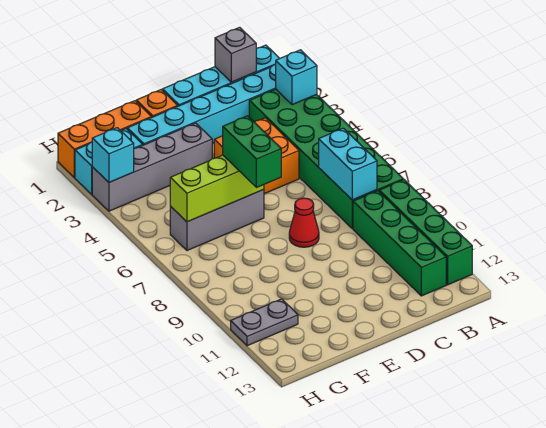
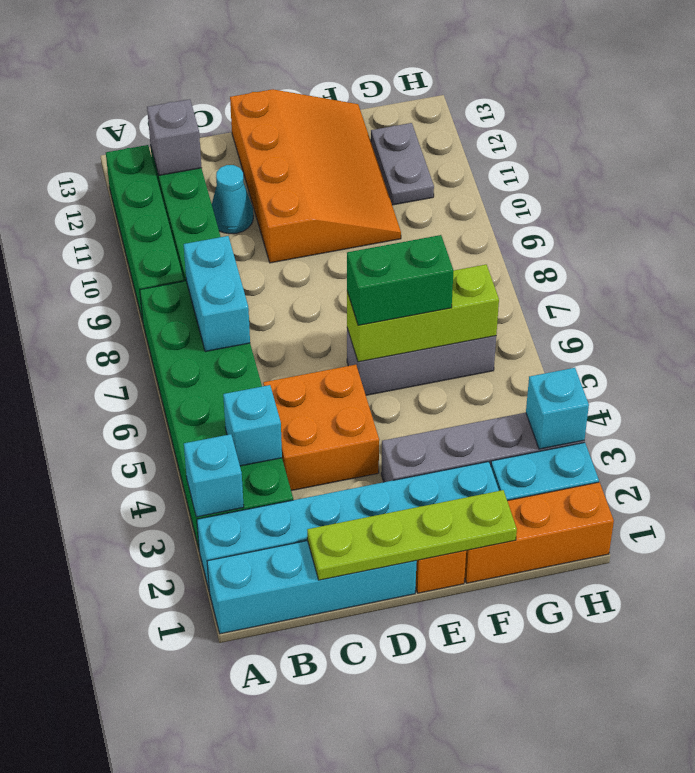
grey brick B1 level 2 -> grey brick B12 level 2
none -> cyan brick B4 level 2
none -> lime plate C1:F1 level 2
none -> cyan cone C11 level 1
red cone D8 level 1 -> none
none -> orange slope D10:F13 level 1 top D
green brick E6:E7 level 3 -> green brick E6:F6 level 3
grey plate G11:H11 level 1 -> grey plate G11:G12 level 1

